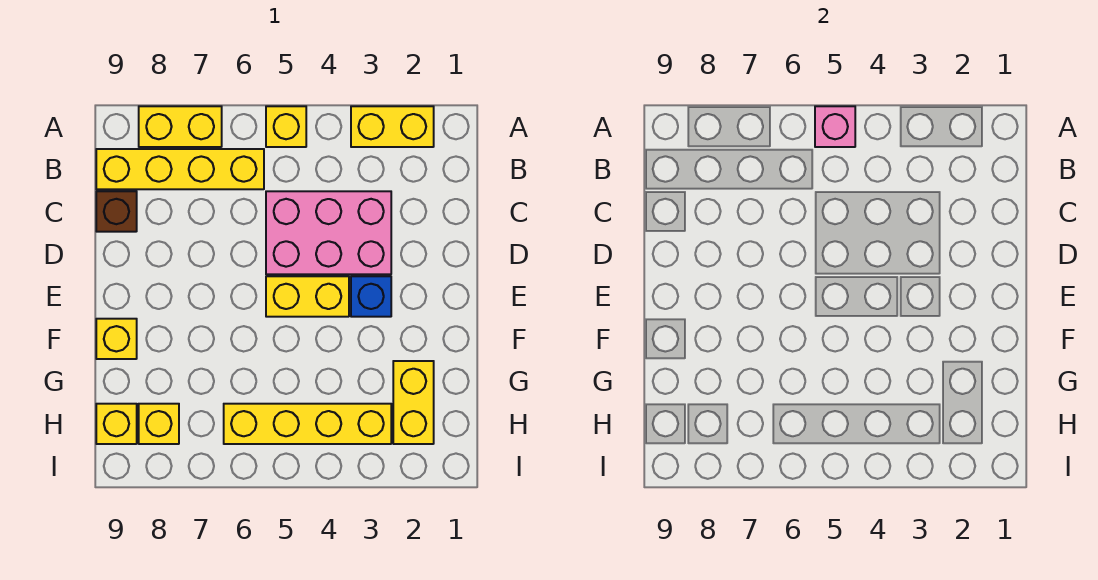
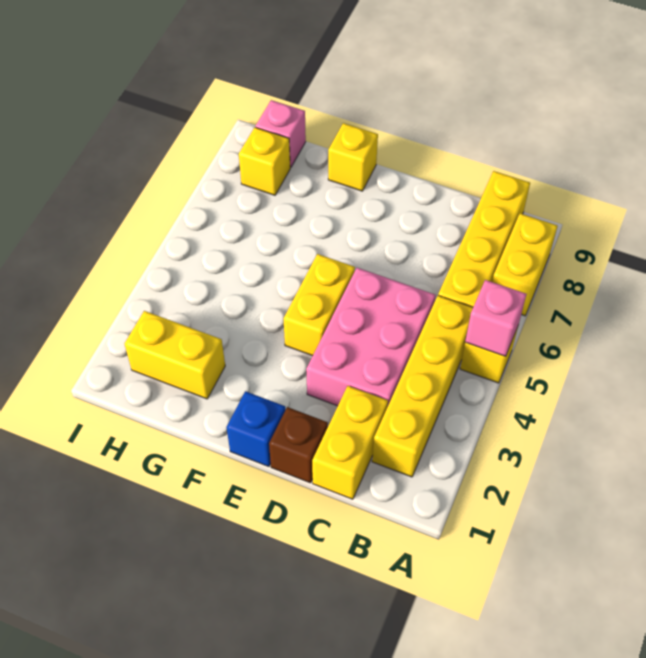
yellow brick A2:A3 level 1 -> yellow brick C1:C2 level 1
brown brick C9 level 1 -> brown brick D1 level 1
blue brick E3 level 1 -> blue brick E1 level 1
yellow brick H3:H6 level 1 -> yellow brick B2:B5 level 1
yellow brick H9 level 1 -> pink brick H9 level 1

